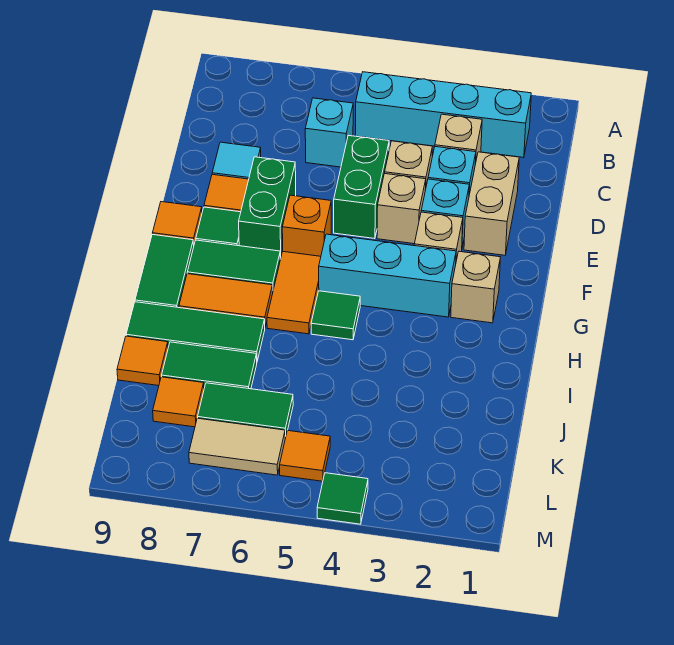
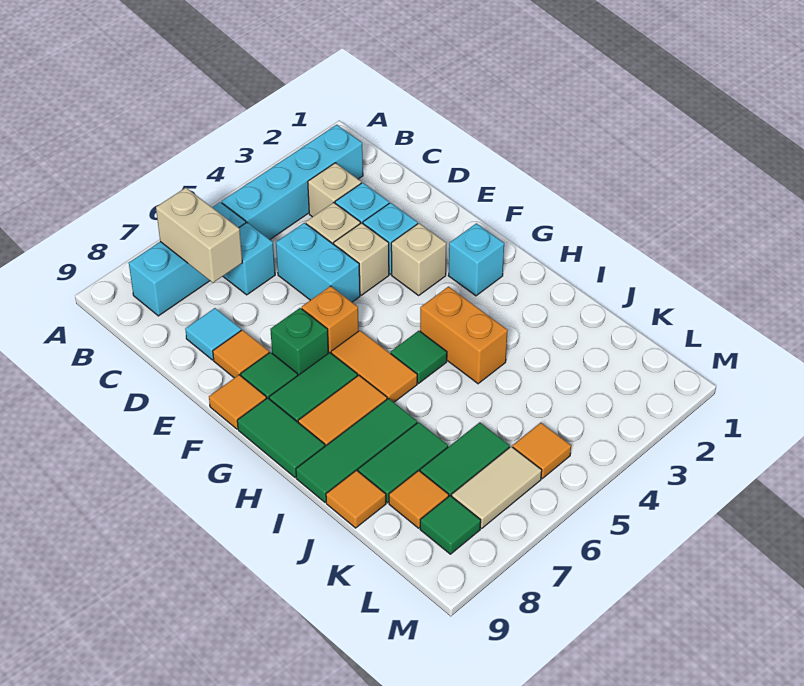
tan brick D2:E2 level 1 -> tan brick B7:C7 level 2
green brick D5:E5 level 1 -> cyan brick D5:E5 level 1
green brick E7:F7 level 1 -> green brick F7 level 1
tan brick G2 level 1 -> cyan brick G2 level 1
cyan brick G3:G5 level 1 -> cyan brick B6:B8 level 1
none -> orange brick H4:I4 level 1
green tile M4 level 1 -> green tile L8 level 1

